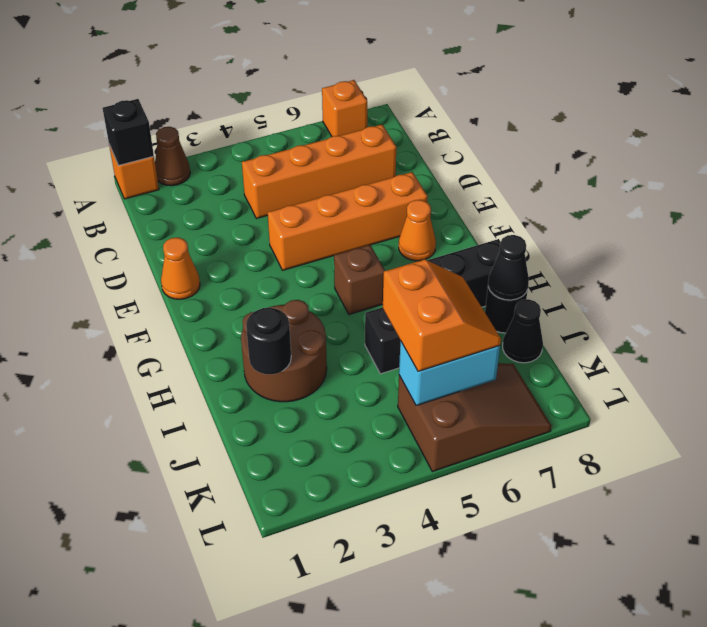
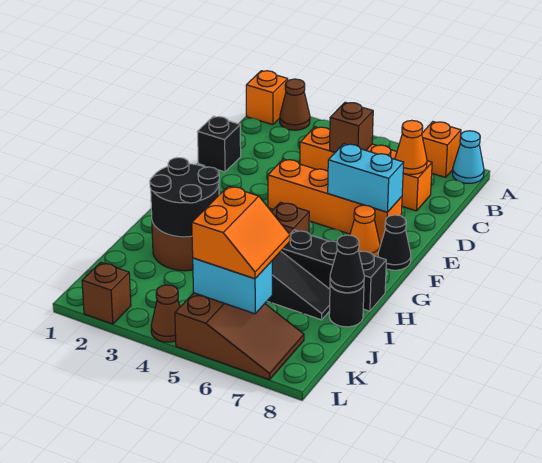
black brick A1 level 2 -> black brick D1 level 1
none -> cyan cone A8 level 1
none -> brown brick C5 level 2
orange cone E1 level 1 -> orange cone C7 level 2
none -> cyan brick E6:E7 level 2
black round brick I2 level 2 -> black round brick H2:I3 level 2
black cone J8 level 1 -> black cone F8 level 1
none -> brown brick L2 level 1
none -> brown cone L4 level 1

